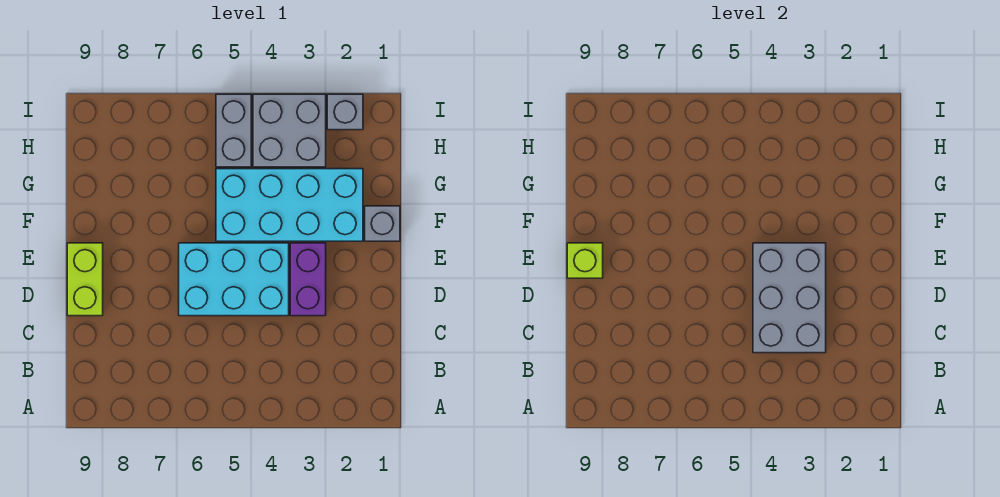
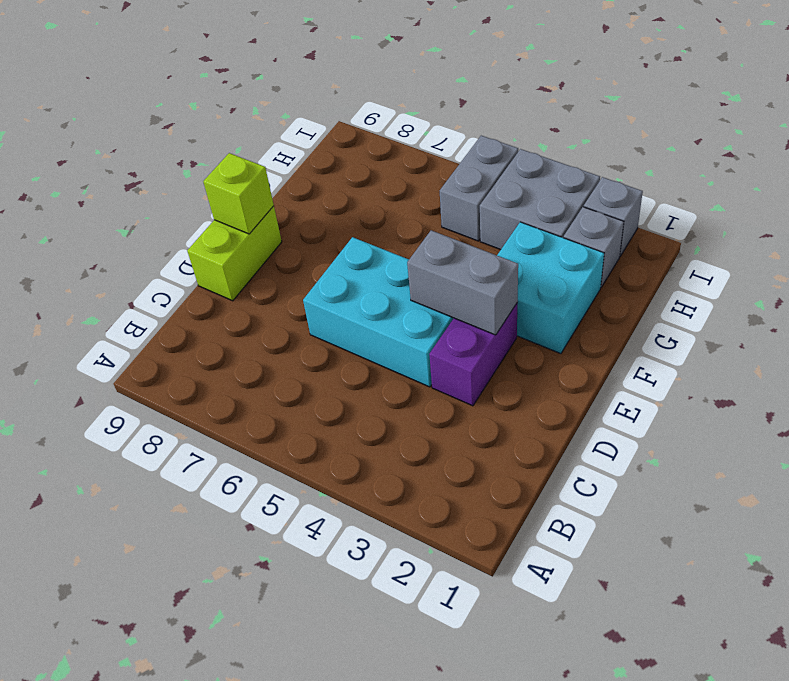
grey brick C3:E4 level 2 -> grey brick E3:E4 level 2
grey brick F1 level 1 -> grey brick H2 level 1
cyan brick F2:G5 level 1 -> cyan brick F2:G3 level 1

